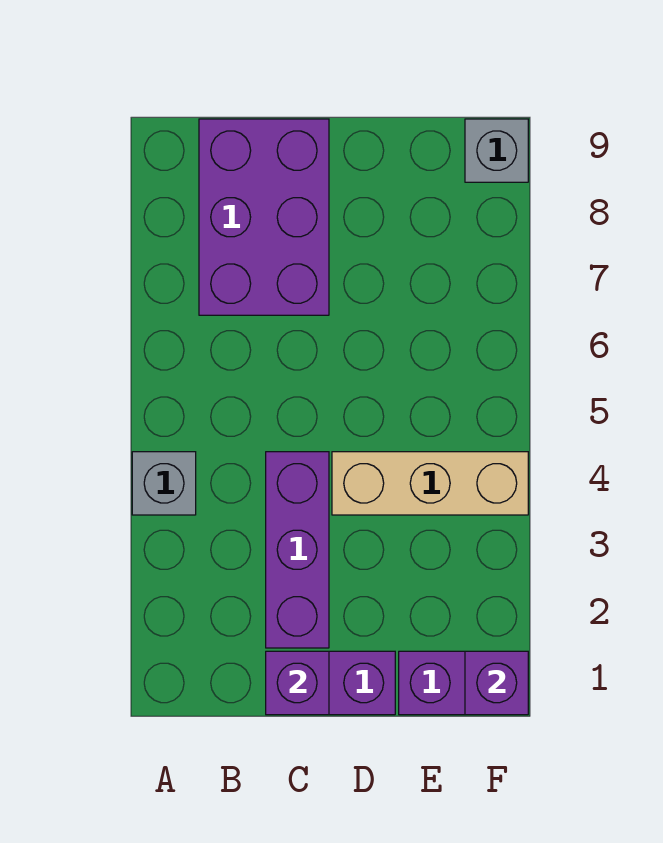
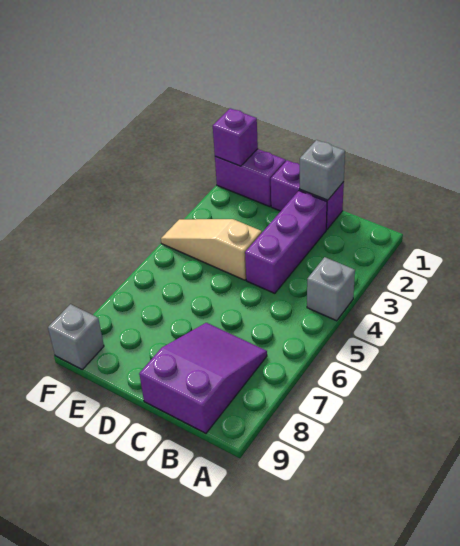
purple brick B7:C9 level 1 -> purple slope B7:C9 level 1 top 9
purple brick C1 level 2 -> grey brick C1 level 2
tan brick D4:F4 level 1 -> tan slope D4:F4 level 1 top D

